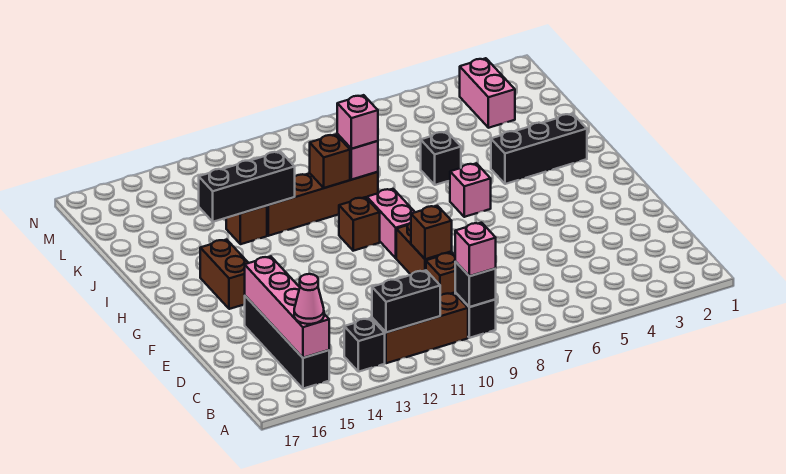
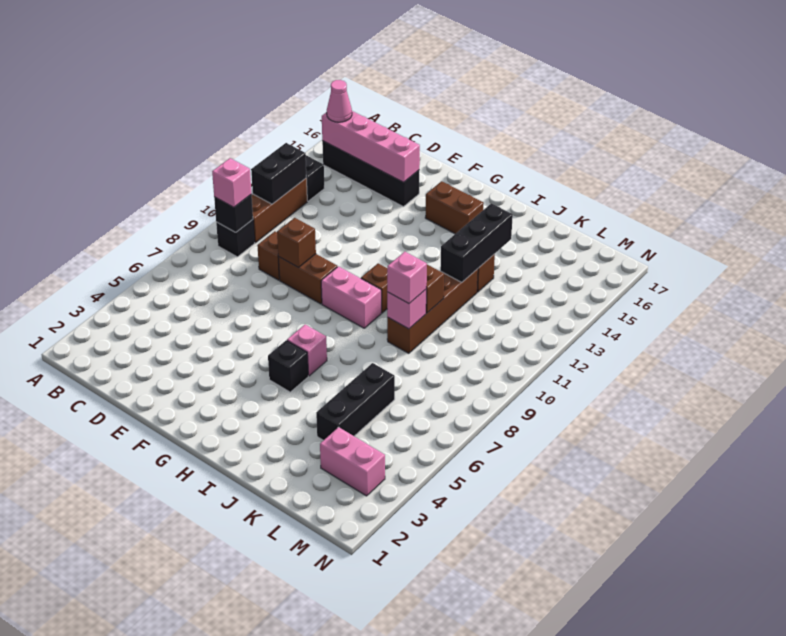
black brick I2:I4 level 1 -> black brick K4:K6 level 1
black brick J6 level 1 -> black brick H5 level 1

